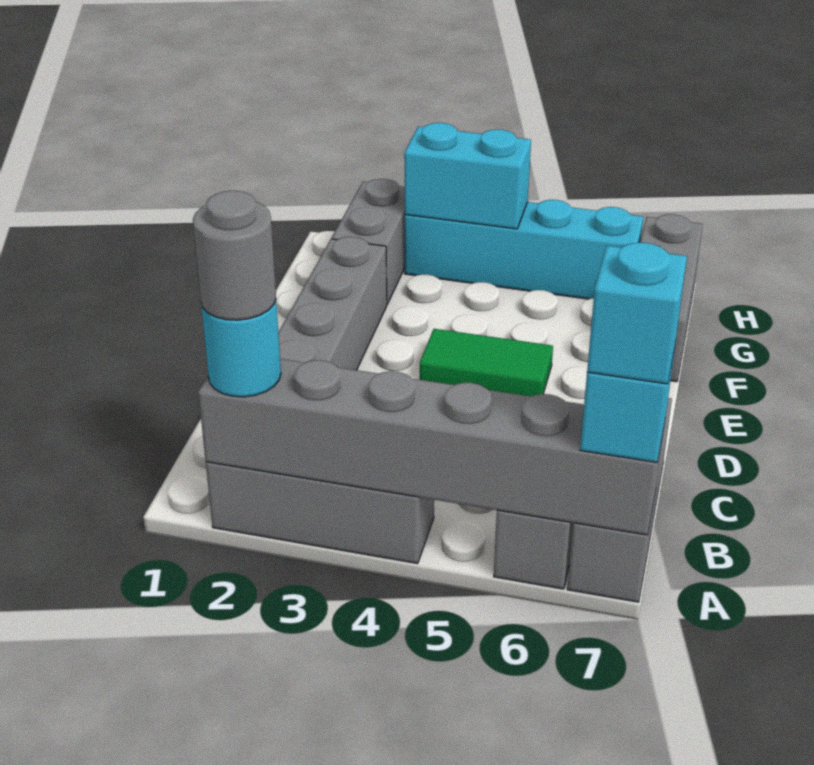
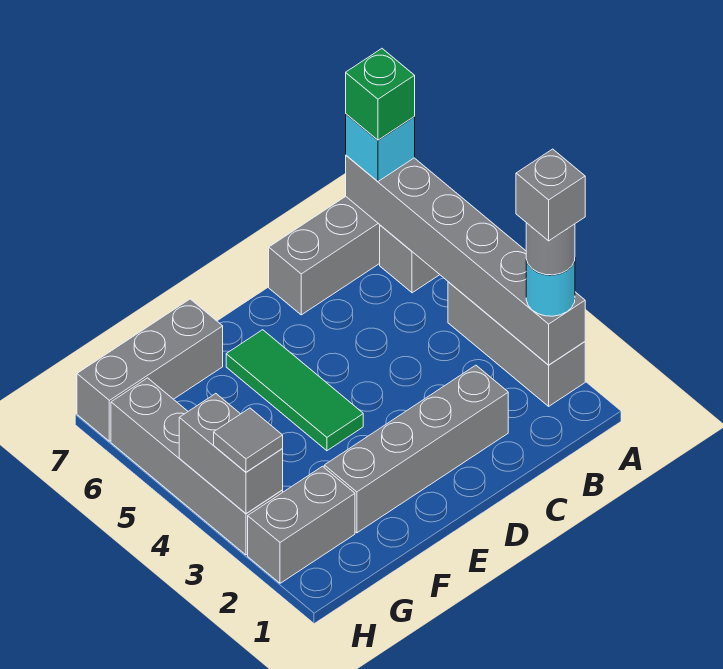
none -> grey brick A2 level 5
cyan brick A7 level 4 -> green brick A7 level 4
green tile E4:E5 level 1 -> green tile E4:E6 level 1
cyan brick H3:H6 level 1 -> grey brick H3:H6 level 1
cyan brick H3:H4 level 2 -> grey brick H3:H4 level 2
none -> grey tile H3 level 3

